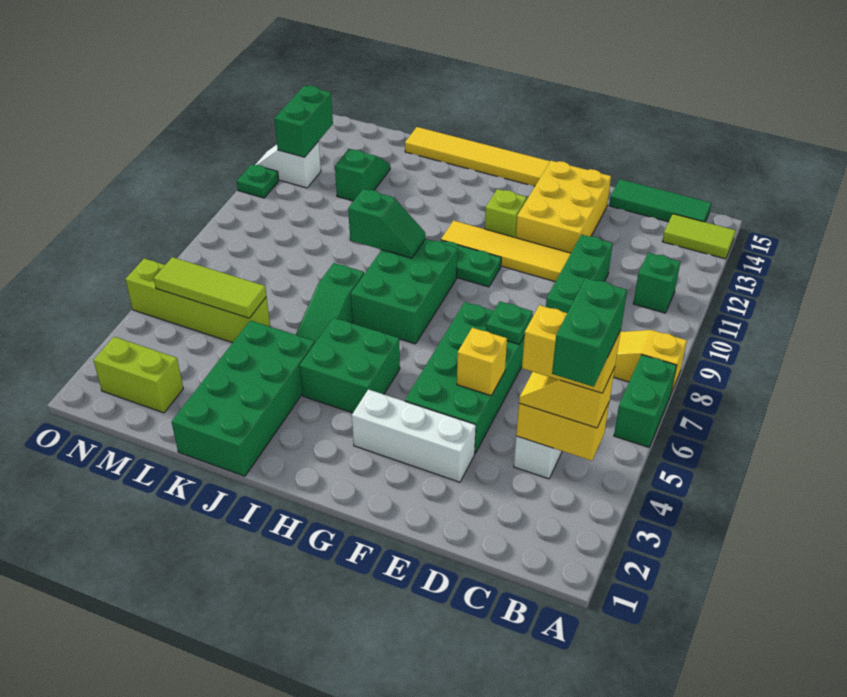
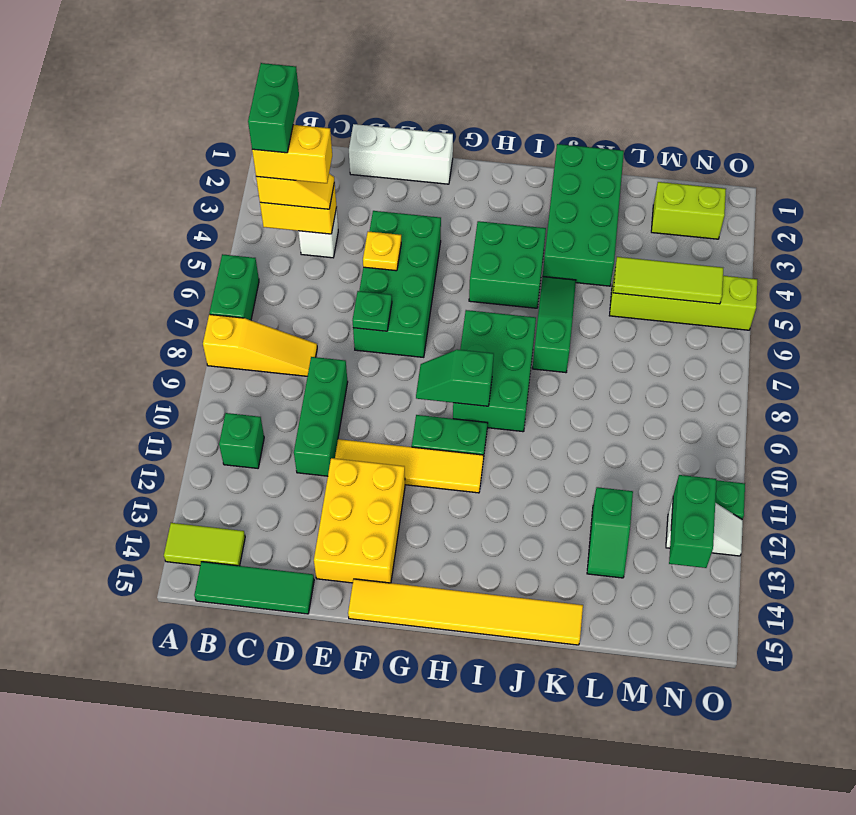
white brick E3:G3 level 1 -> white brick D1:F1 level 1
yellow brick E5 level 2 -> yellow plate E5 level 2
lime brick G12 level 1 -> none
green slope I9:J9 level 2 top J -> green slope G9:H9 level 2 top H

